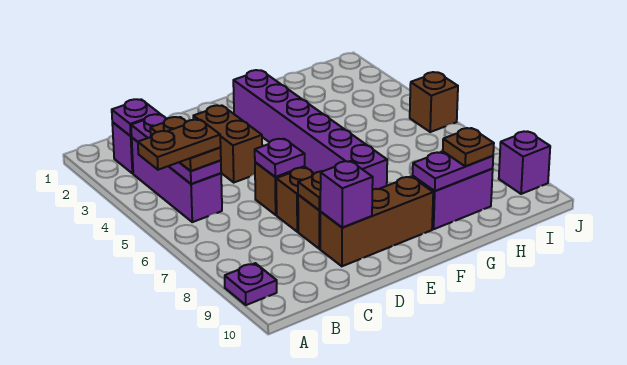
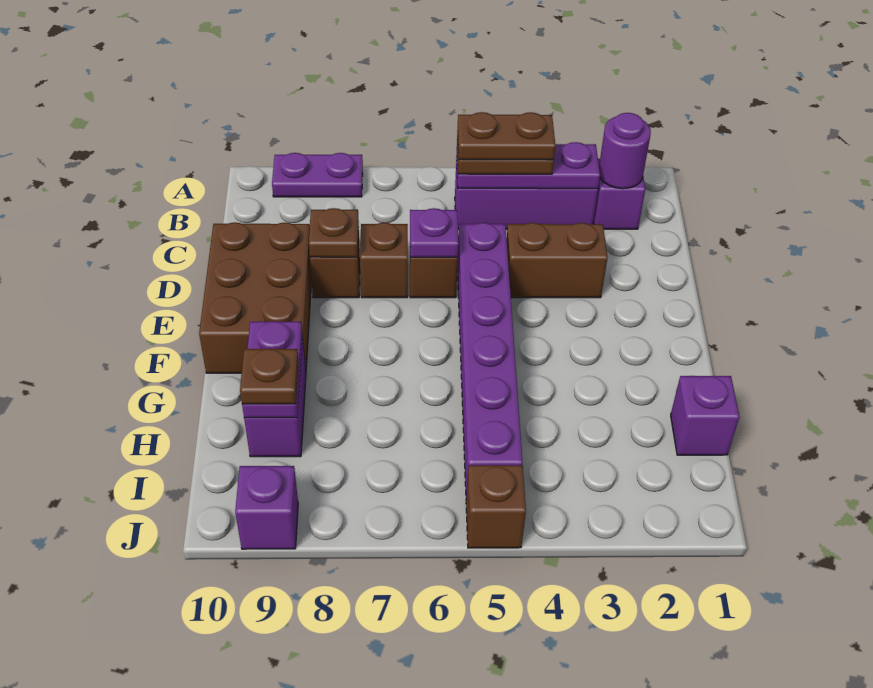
brown plate A5:B5 level 4 -> brown plate B4:B5 level 4
purple plate A9 level 1 -> purple plate A8:A9 level 1
purple plate B2 level 2 -> purple round brick B2 level 2
brown brick D9:F9 level 1 -> brown brick D9:F10 level 1
purple brick D9 level 2 -> purple brick H1 level 1
purple brick F2:F7 level 1 -> purple brick D5:I5 level 1

